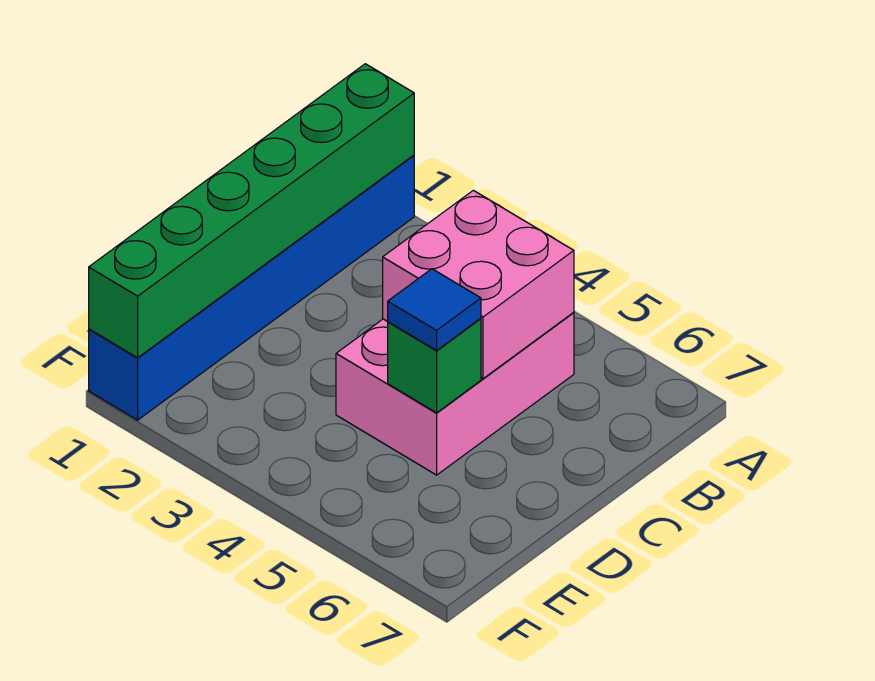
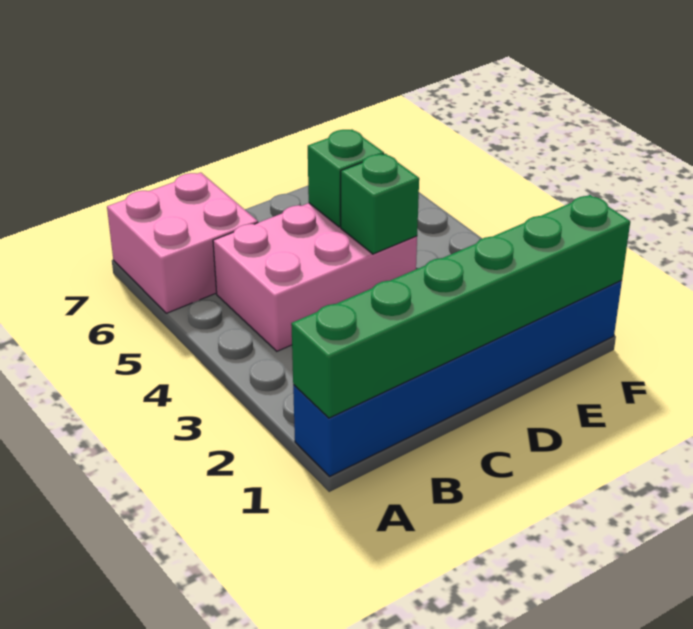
pink brick B4:C5 level 2 -> pink brick A6:B7 level 1
none -> green brick D4 level 2
blue tile D5 level 3 -> none

